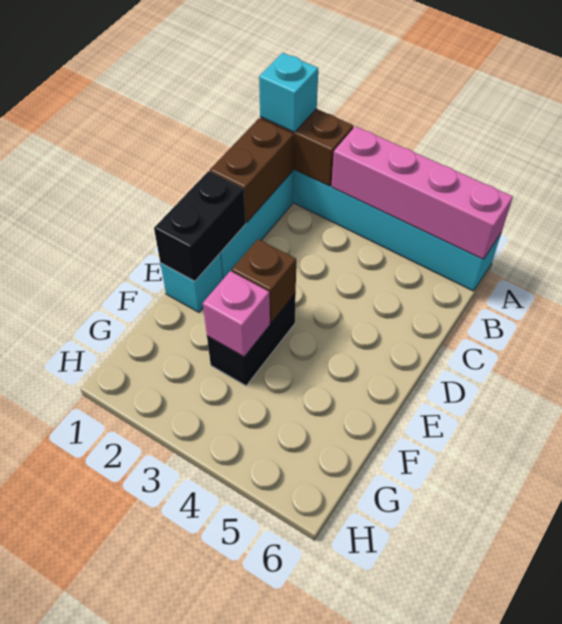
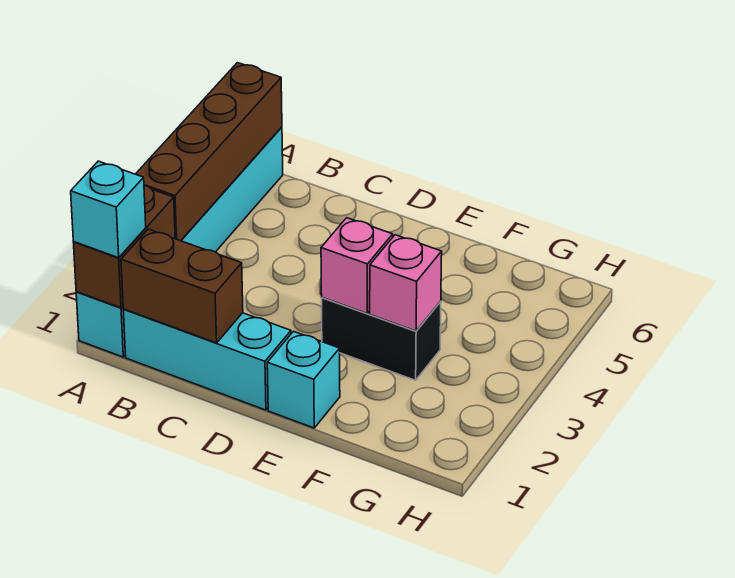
pink brick A3:A6 level 2 -> brown brick A3:A6 level 2
black brick D1:E1 level 2 -> none
brown brick E3 level 2 -> pink brick E3 level 2

